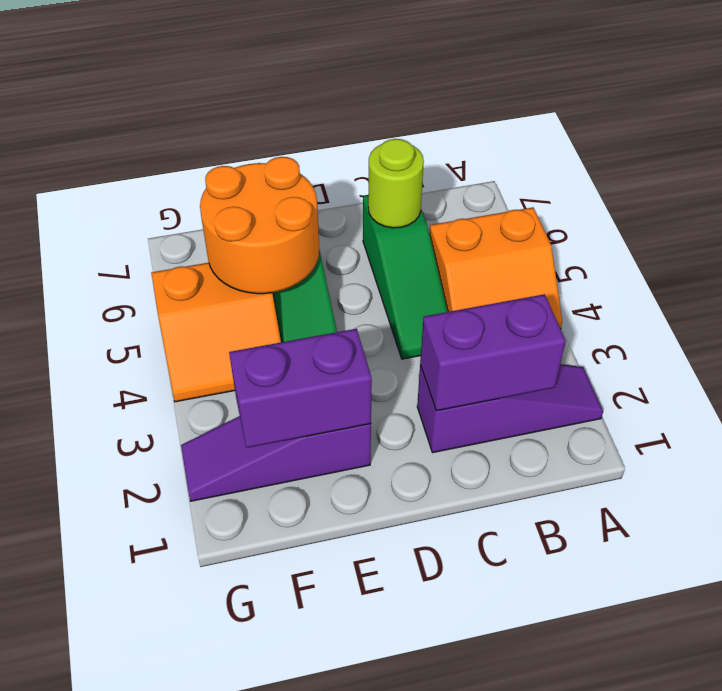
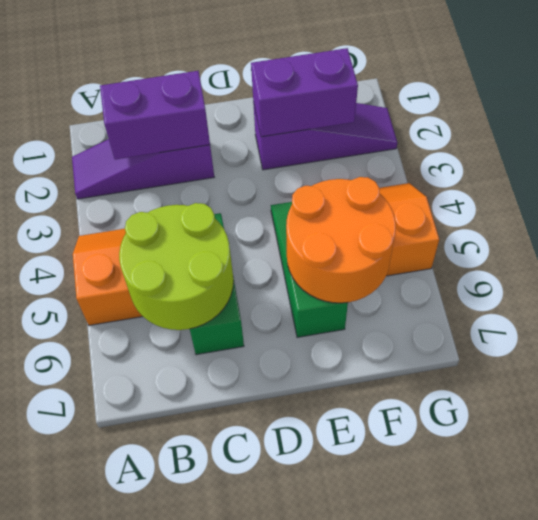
lime round brick C6 level 2 -> lime round brick B5:C6 level 2

